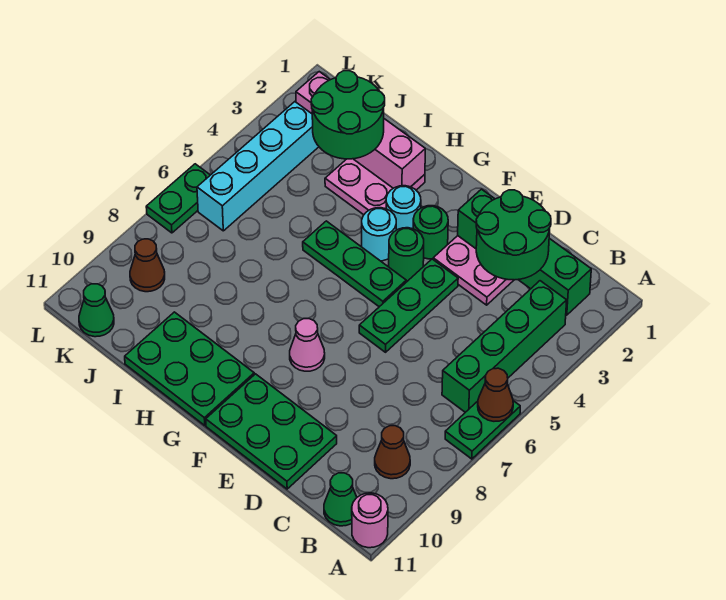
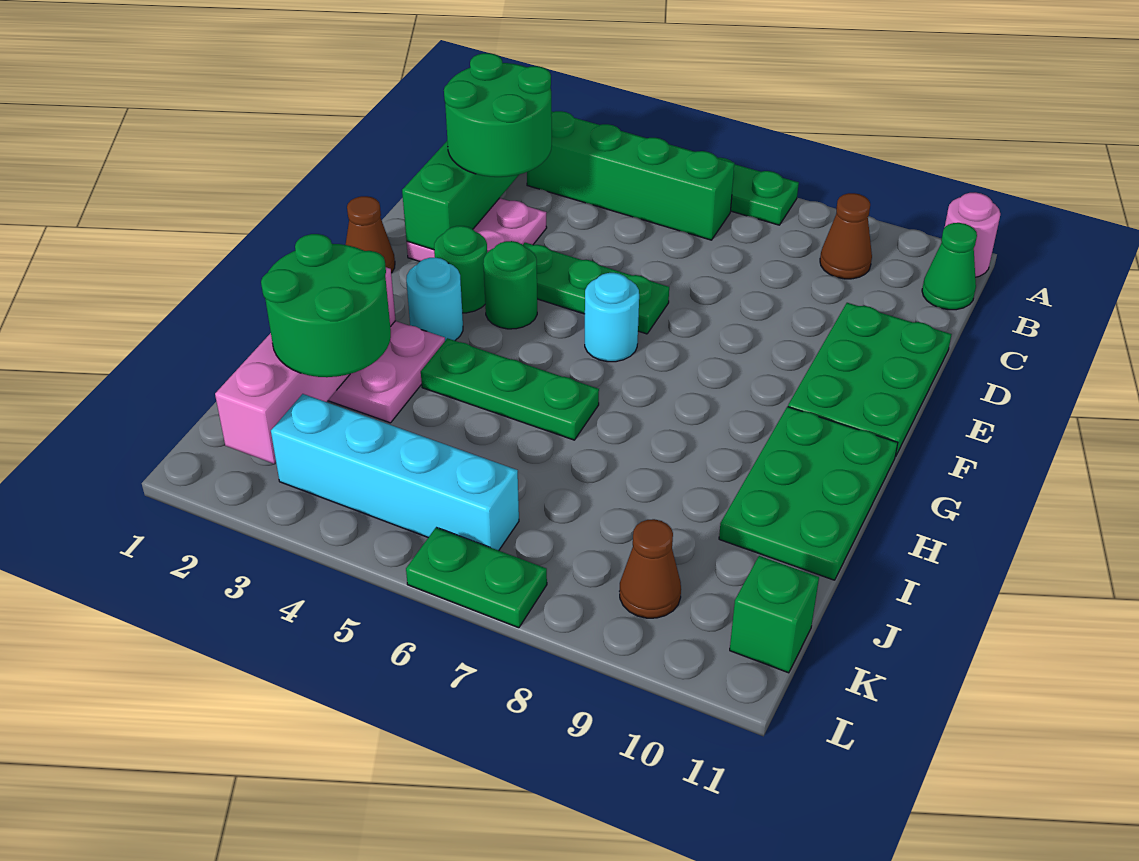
brown cone A6 level 2 -> brown cone F1 level 1
green plate F5:H5 level 1 -> green plate H4:H6 level 1
pink cone F8 level 1 -> none
cyan round brick G4 level 1 -> cyan round brick F6 level 1
green cone K11 level 1 -> green brick K11 level 1

